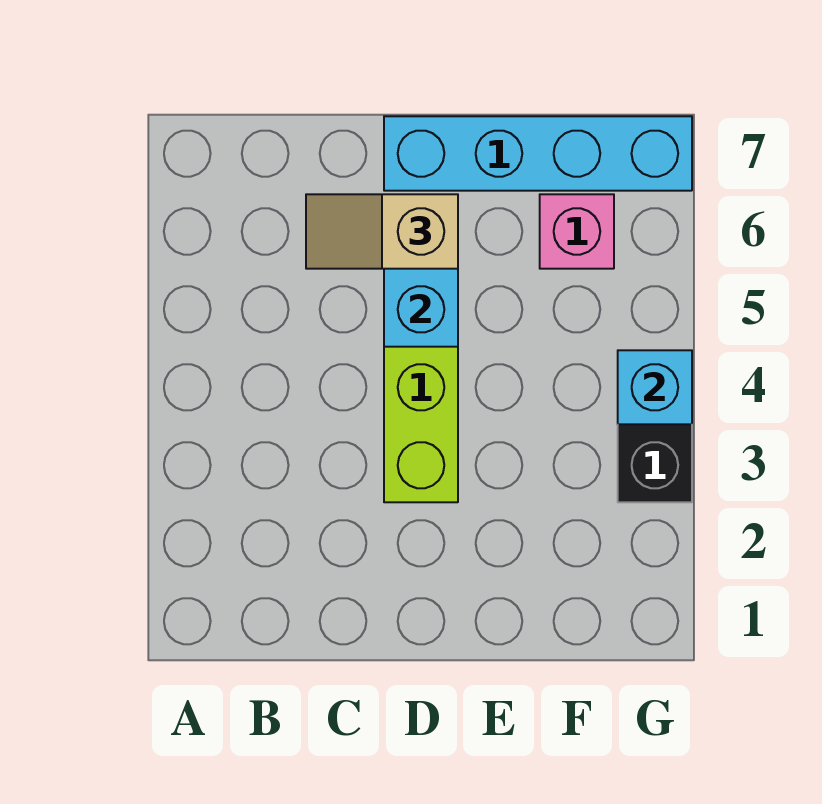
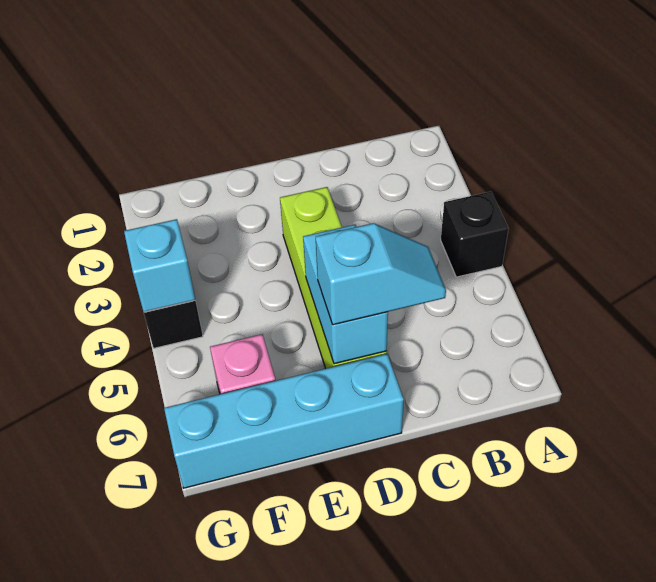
none -> black brick A4 level 1
tan slope C6:D6 level 3 top D -> cyan slope C6:D6 level 3 top D

